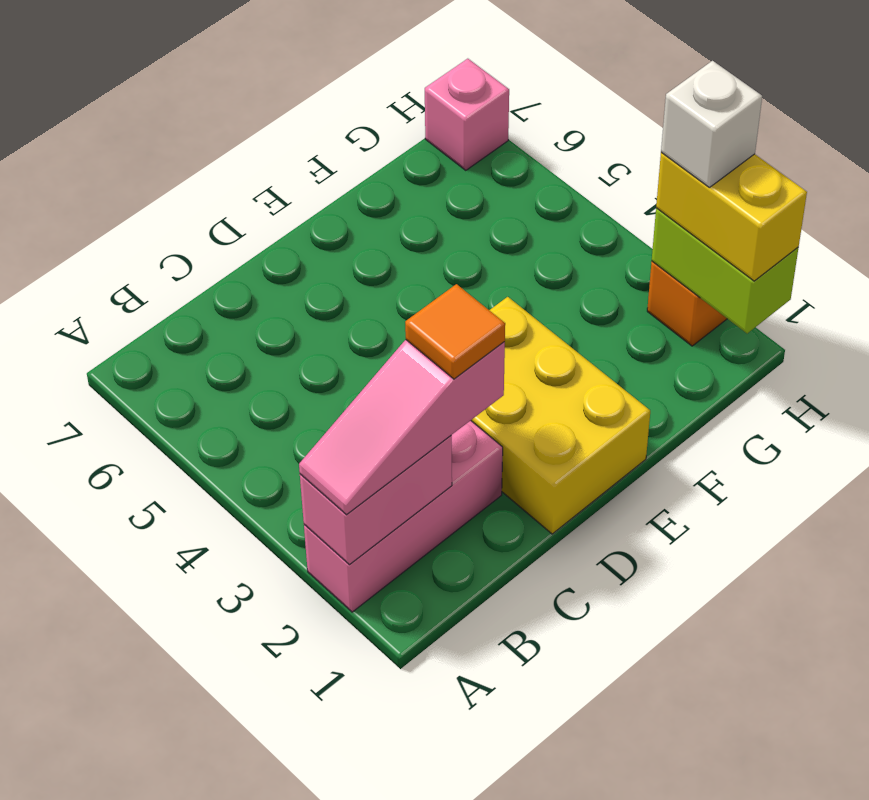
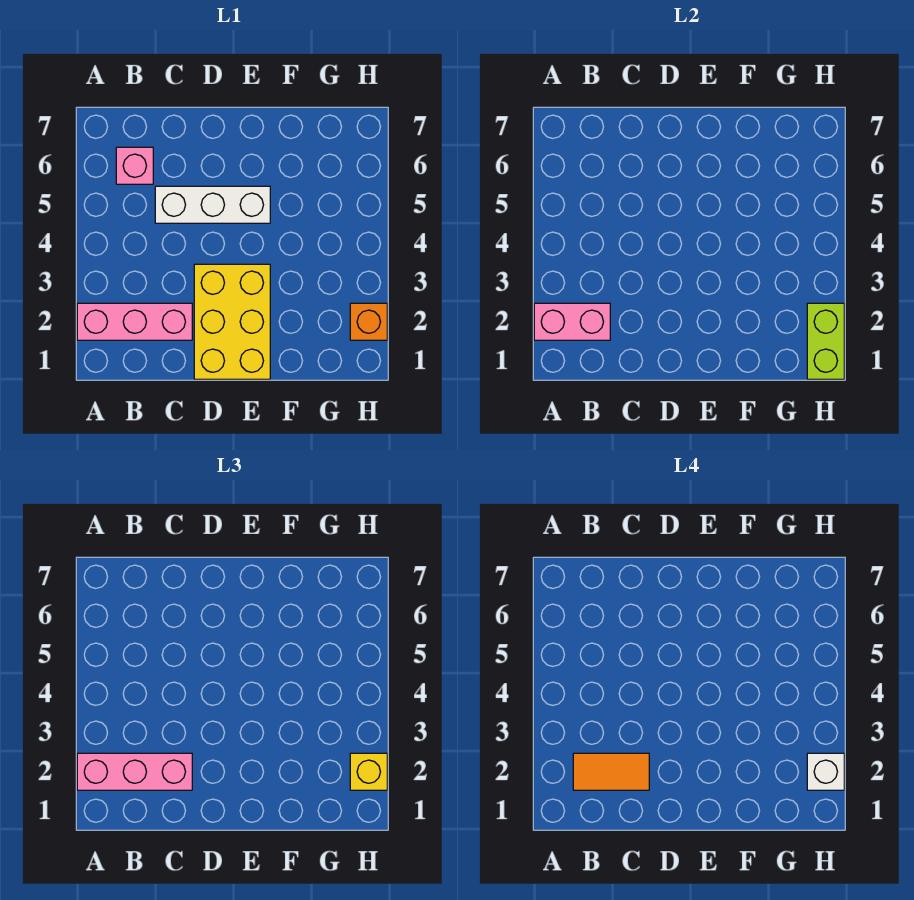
pink slope A2:C2 level 3 top C -> pink brick A2:C2 level 3
orange tile C2 level 4 -> orange tile B2:C2 level 4
none -> white brick C5:E5 level 1
yellow brick H1:H2 level 3 -> yellow brick H2 level 3
pink brick H7 level 1 -> pink brick B6 level 1

